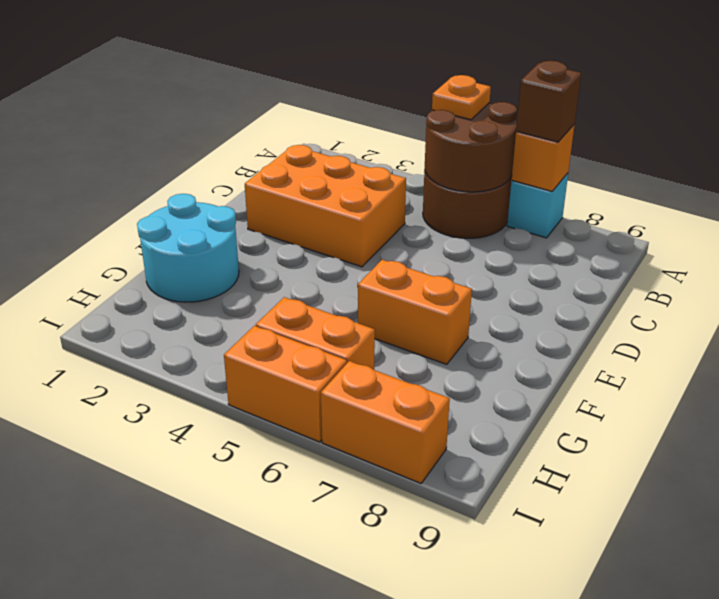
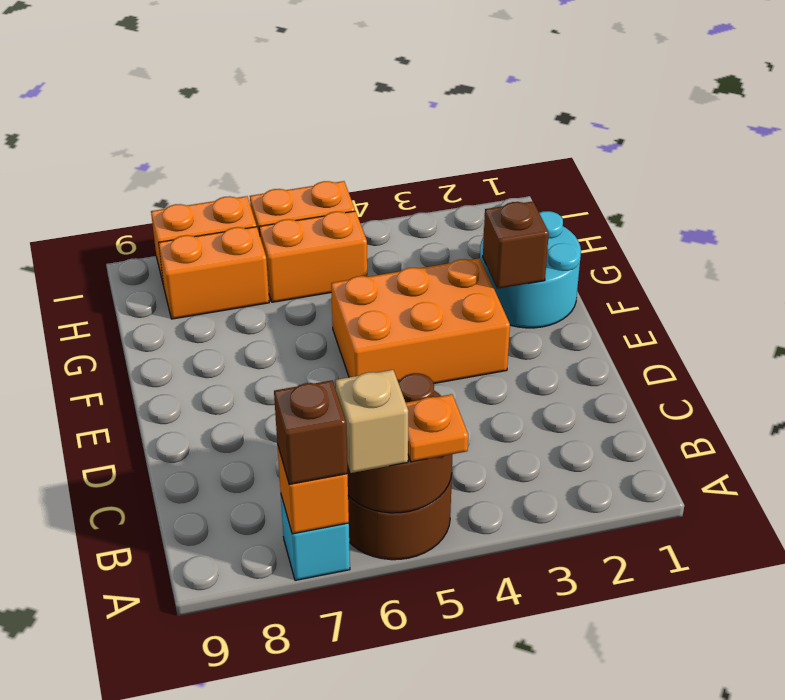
none -> tan brick A6 level 3
orange brick C2:D4 level 1 -> orange brick E3:F5 level 1
none -> brown brick F2 level 2
orange brick F6:F7 level 1 -> orange brick H7:H8 level 1

